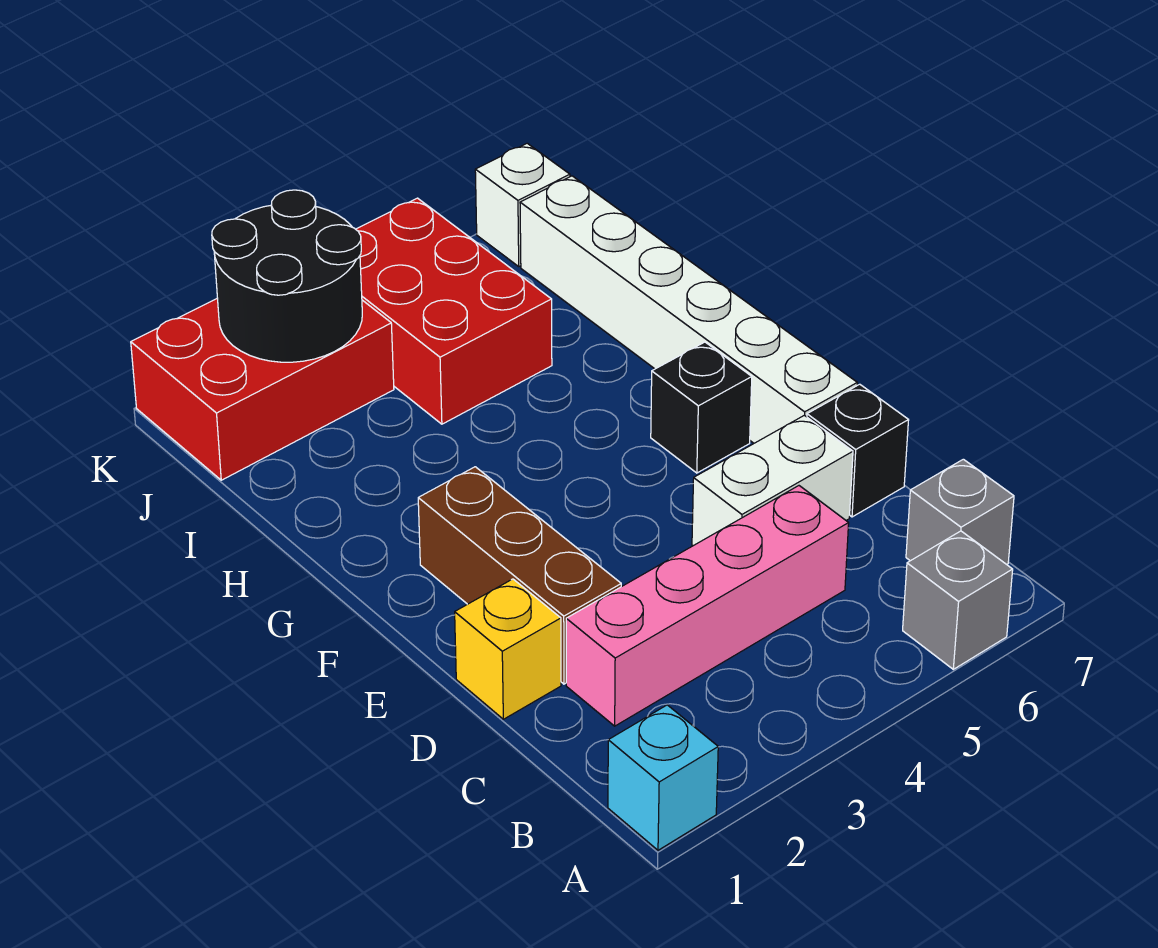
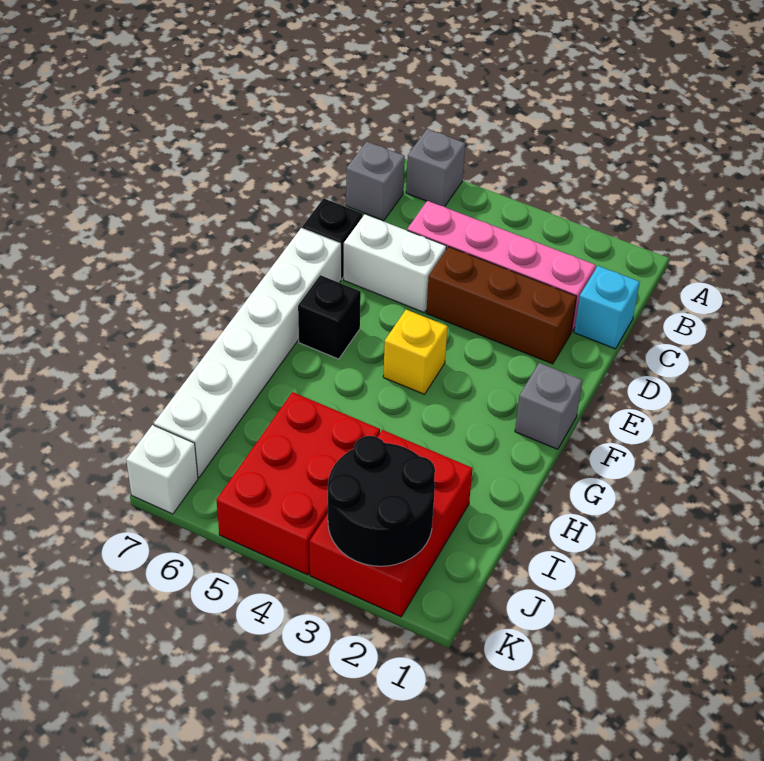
cyan brick A1 level 1 -> cyan brick C1 level 1
yellow brick D1 level 1 -> yellow brick F4 level 1
brown brick D2:F2 level 1 -> brown brick D2:D4 level 1
none -> grey brick F1 level 1
red brick J1:K3 level 1 -> red brick I2:K3 level 1

